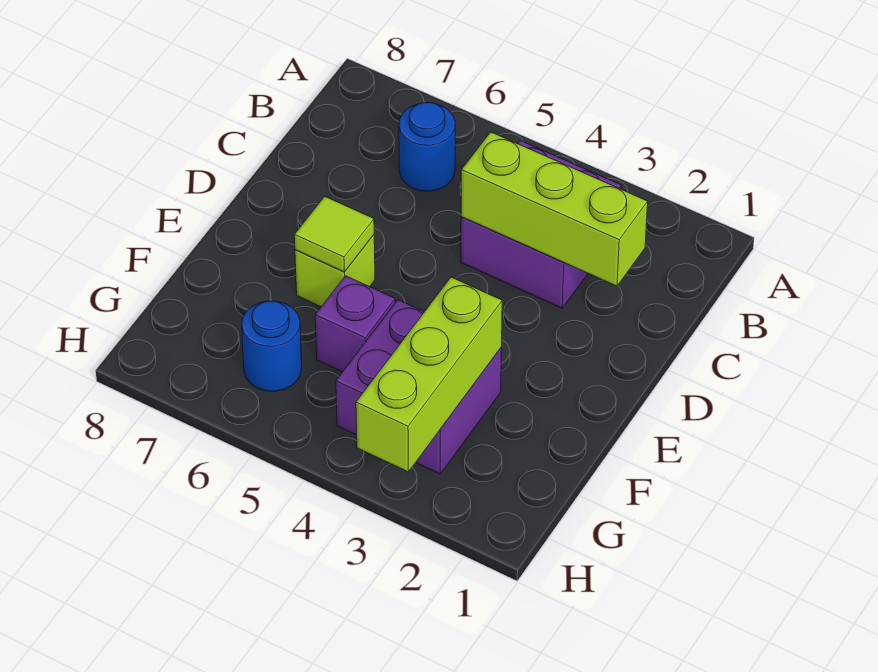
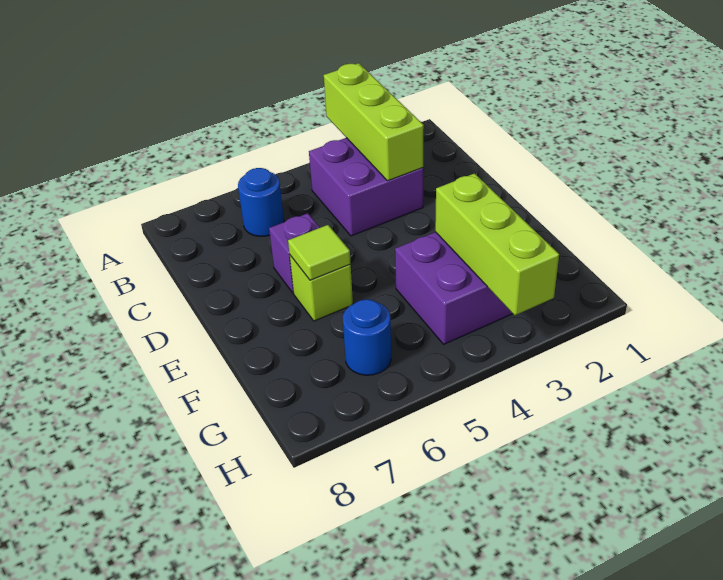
lime brick C2:C4 level 2 -> lime brick A3:C3 level 2
purple brick F5 level 1 -> purple brick D6 level 1

